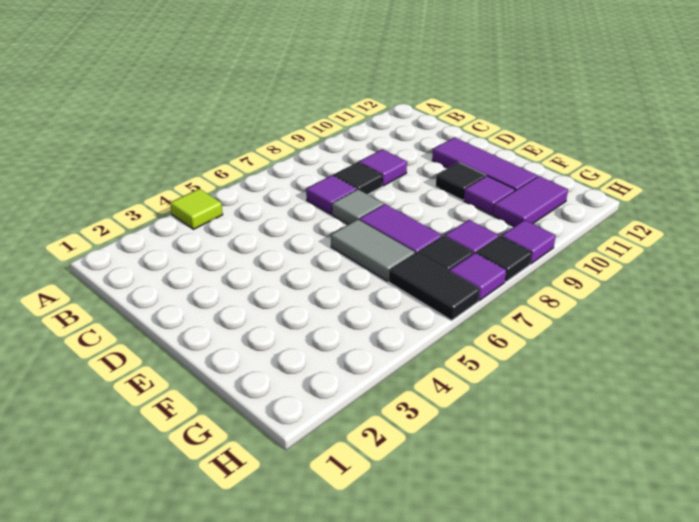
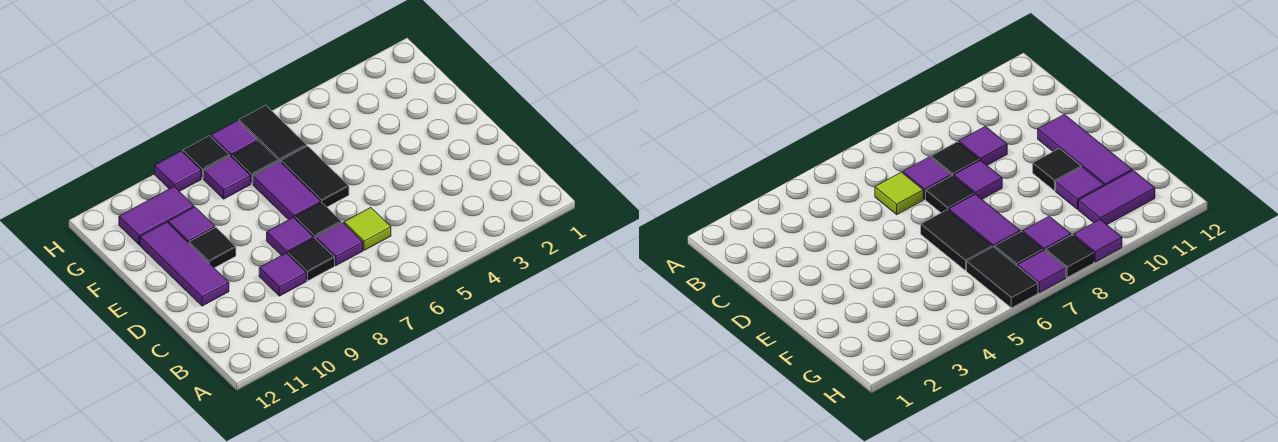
lime tile A4 level 1 -> lime tile C6 level 1
grey tile D7 level 1 -> black tile D7 level 1
none -> purple tile D8 level 1
grey tile E6:F6 level 1 -> black tile E6:F6 level 1

